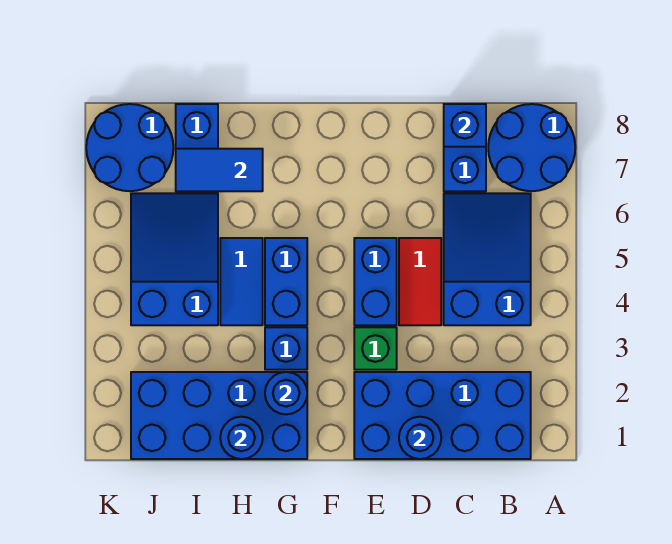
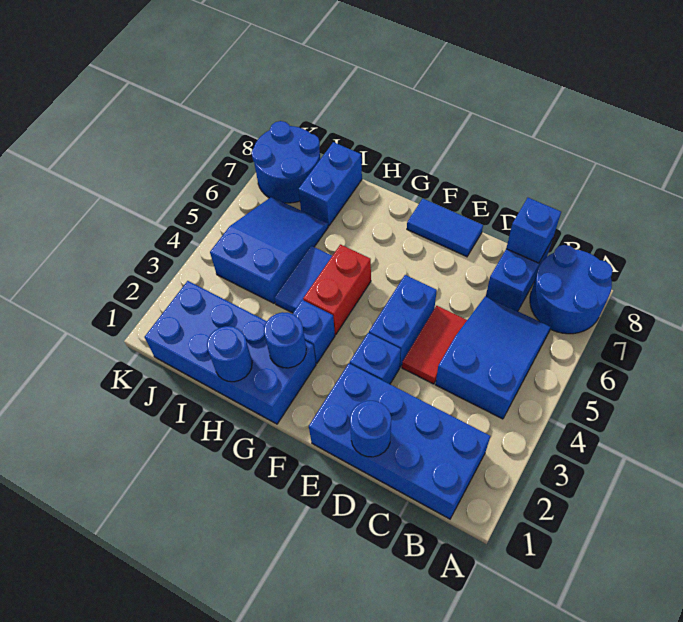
green brick E3 level 1 -> blue brick E3 level 1
blue brick G4:G5 level 1 -> red brick G4:G5 level 1
blue tile H7:I7 level 2 -> blue tile E8:F8 level 1

